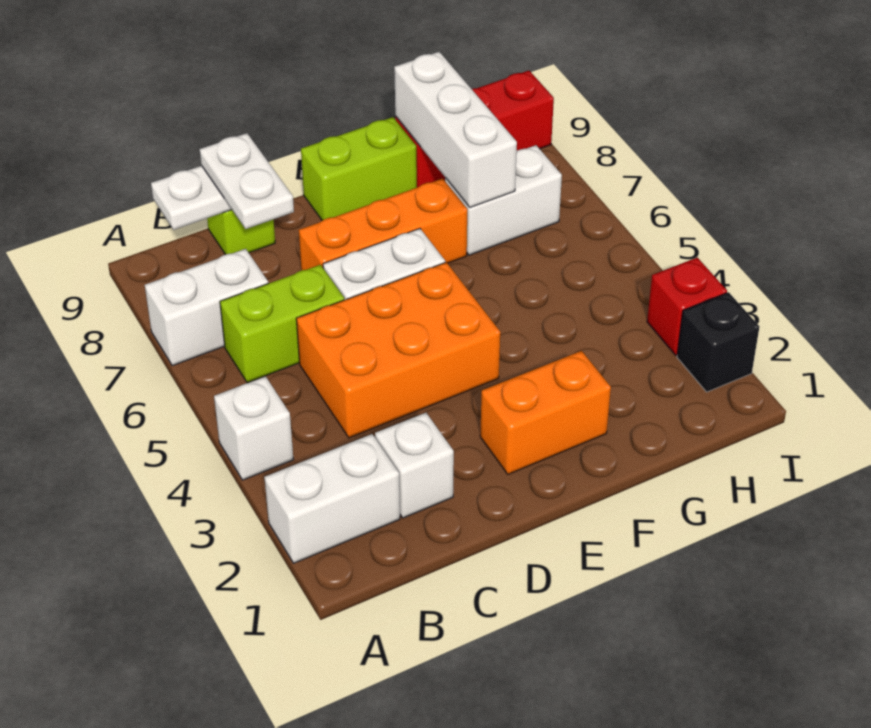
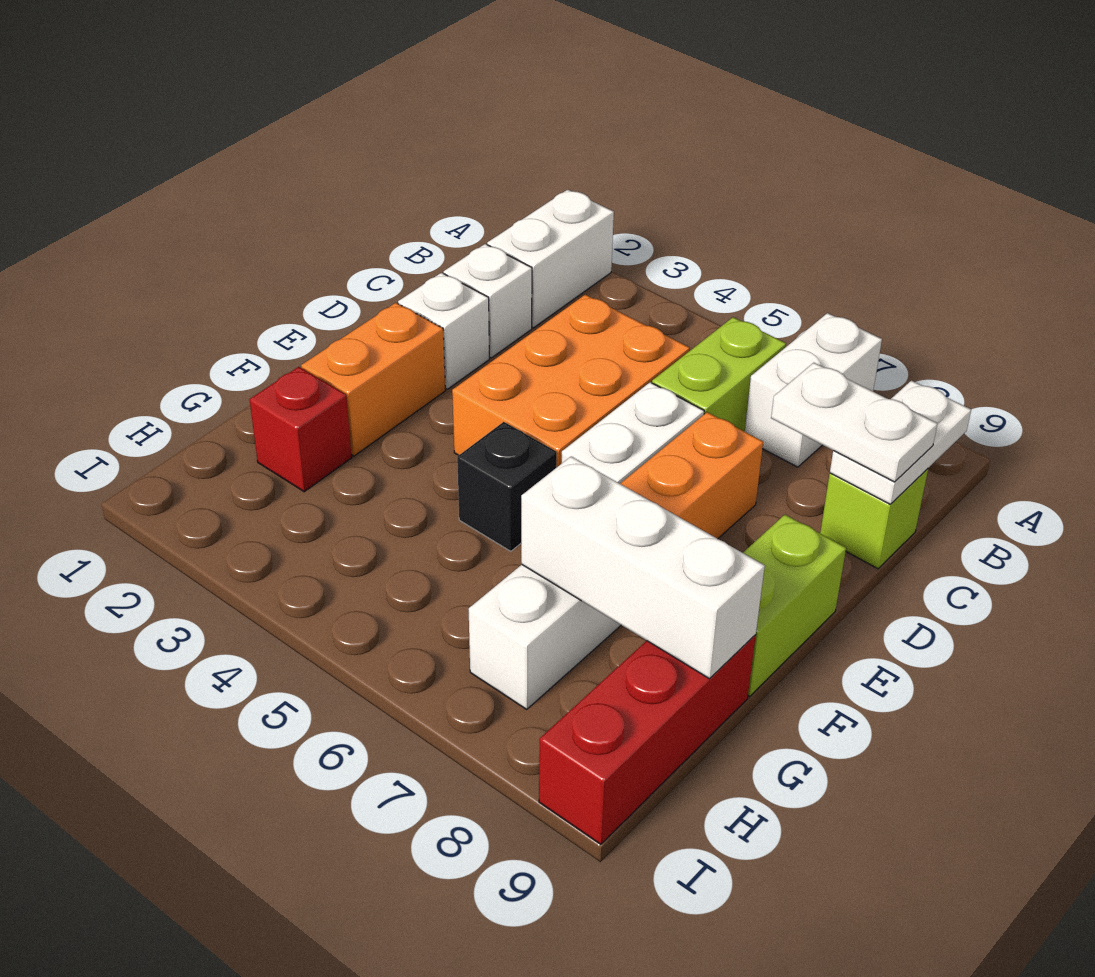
white brick A4 level 1 -> white brick D2 level 1
black brick I2 level 1 -> black brick F5 level 1
red brick I3 level 1 -> red brick G2 level 1

